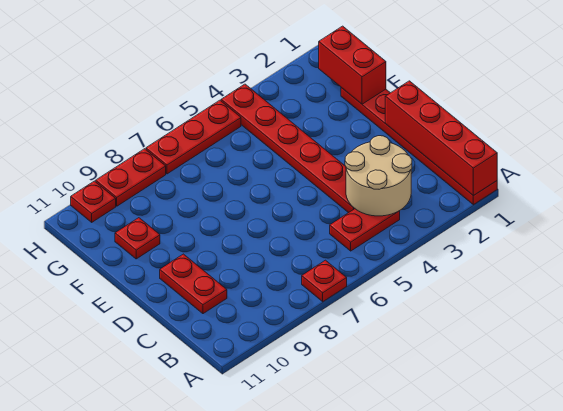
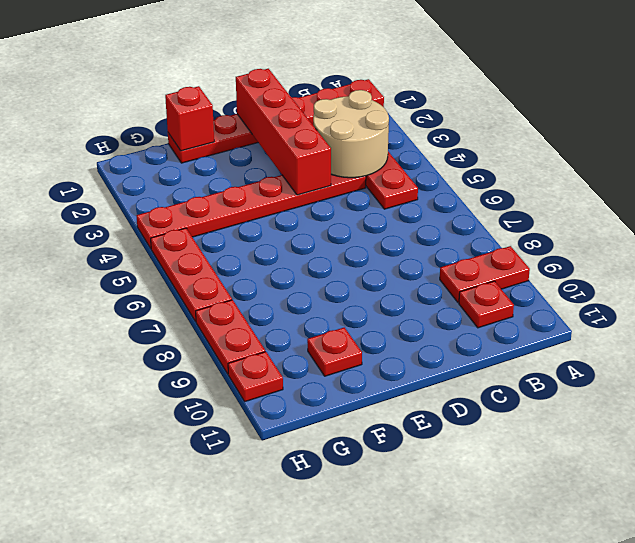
red brick A1:D1 level 2 -> red brick D1:D4 level 2
red plate A7 level 1 -> red plate B10 level 1
red plate C10:D10 level 1 -> red plate A9:B9 level 1
red brick F1:G1 level 2 -> red brick F1 level 2

